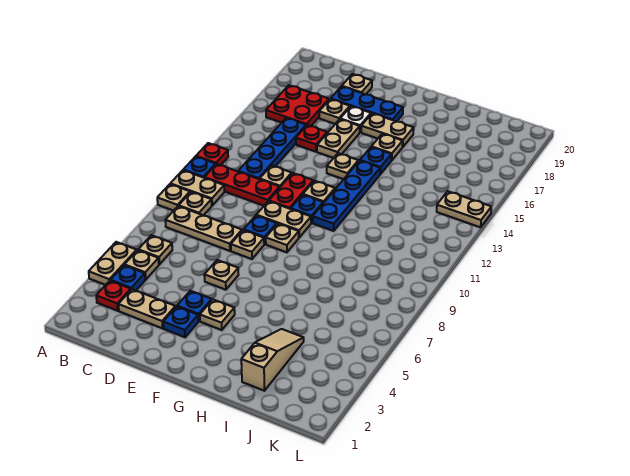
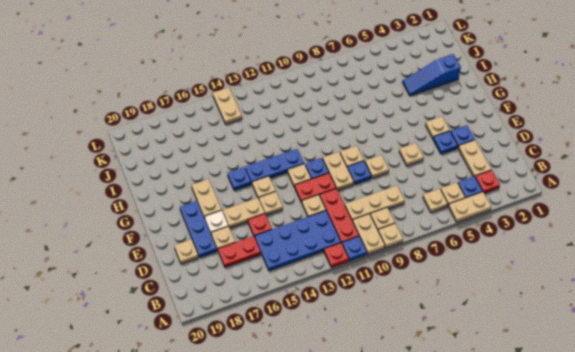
tan plate B8:D8 level 1 -> tan plate C8:C10 level 1
red plate B16:C17 level 1 -> red plate C16:C17 level 1
blue plate C12:C15 level 1 -> blue plate B12:C15 level 1
blue plate G11:G14 level 1 -> blue plate G12:G14 level 1
tan plate G16 level 1 -> tan plate E14 level 1
tan slope I2:I4 level 1 top 2 -> blue slope I2:I4 level 1 top 2

